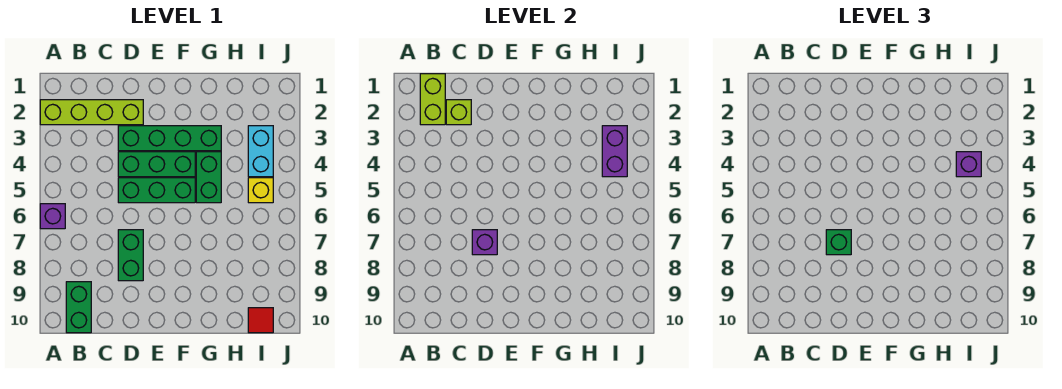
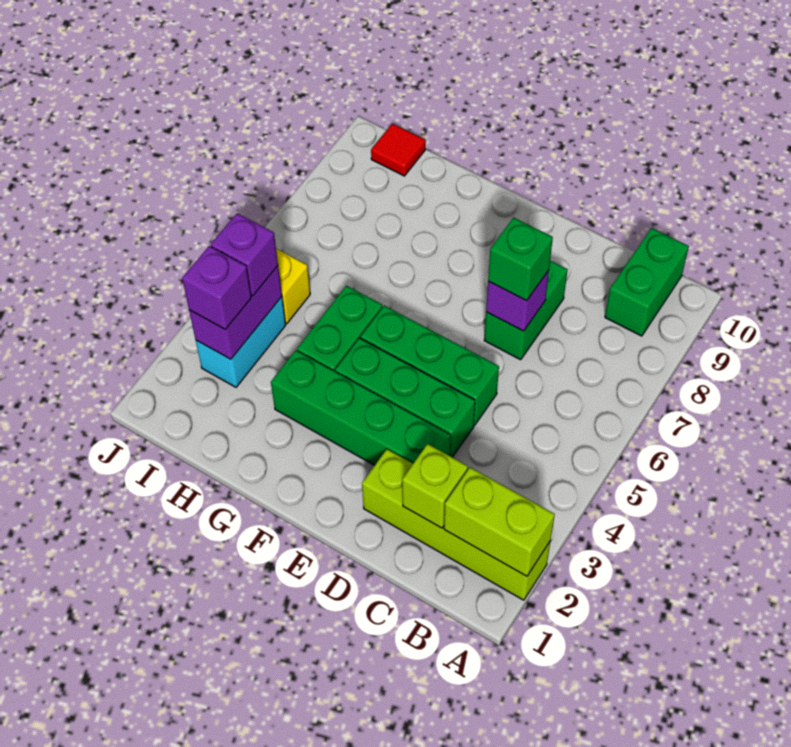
purple brick A6 level 1 -> purple brick I3 level 3
lime brick B1:B2 level 2 -> lime brick A2:B2 level 2

